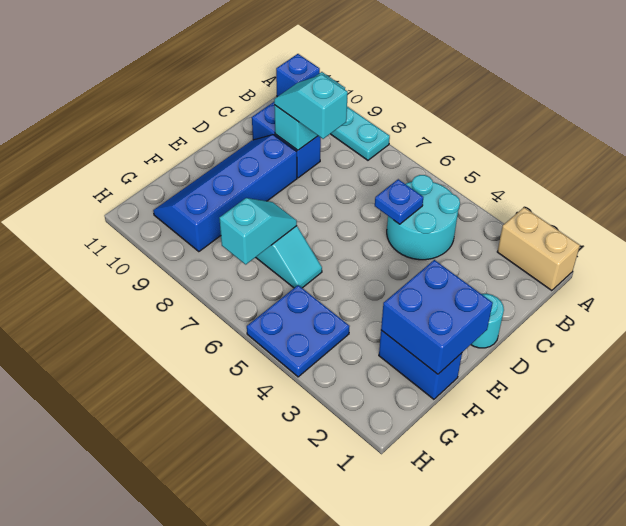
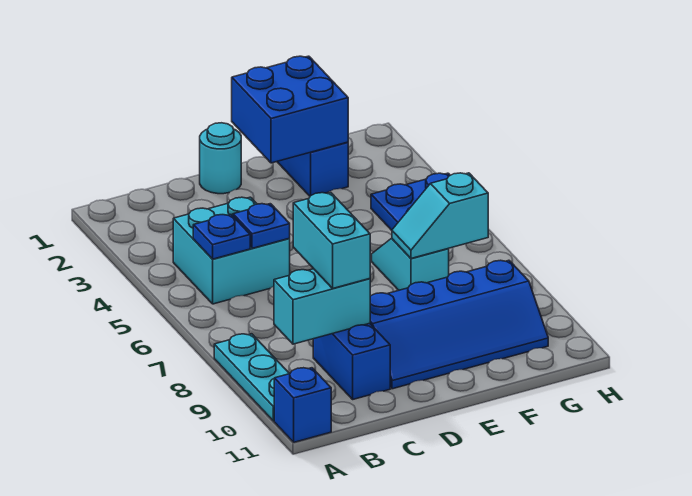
tan brick A1:A2 level 1 -> none
cyan round brick B4:C5 level 1 -> cyan brick B4:C5 level 1
none -> blue plate B5 level 2
cyan slope C8:C9 level 3 top 8 -> cyan brick C8:C9 level 3

